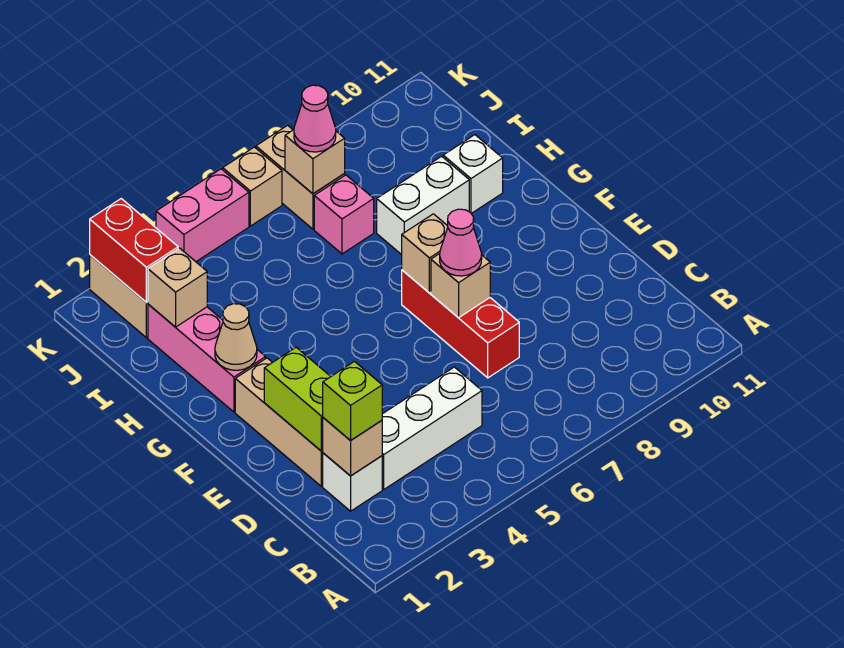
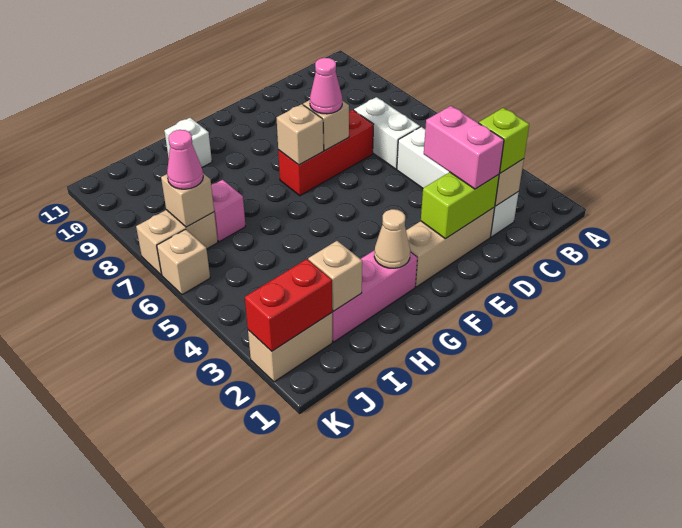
white brick H8:H9 level 1 -> white brick C6:C7 level 1
pink brick K4:K5 level 1 -> pink brick D2:D3 level 3

